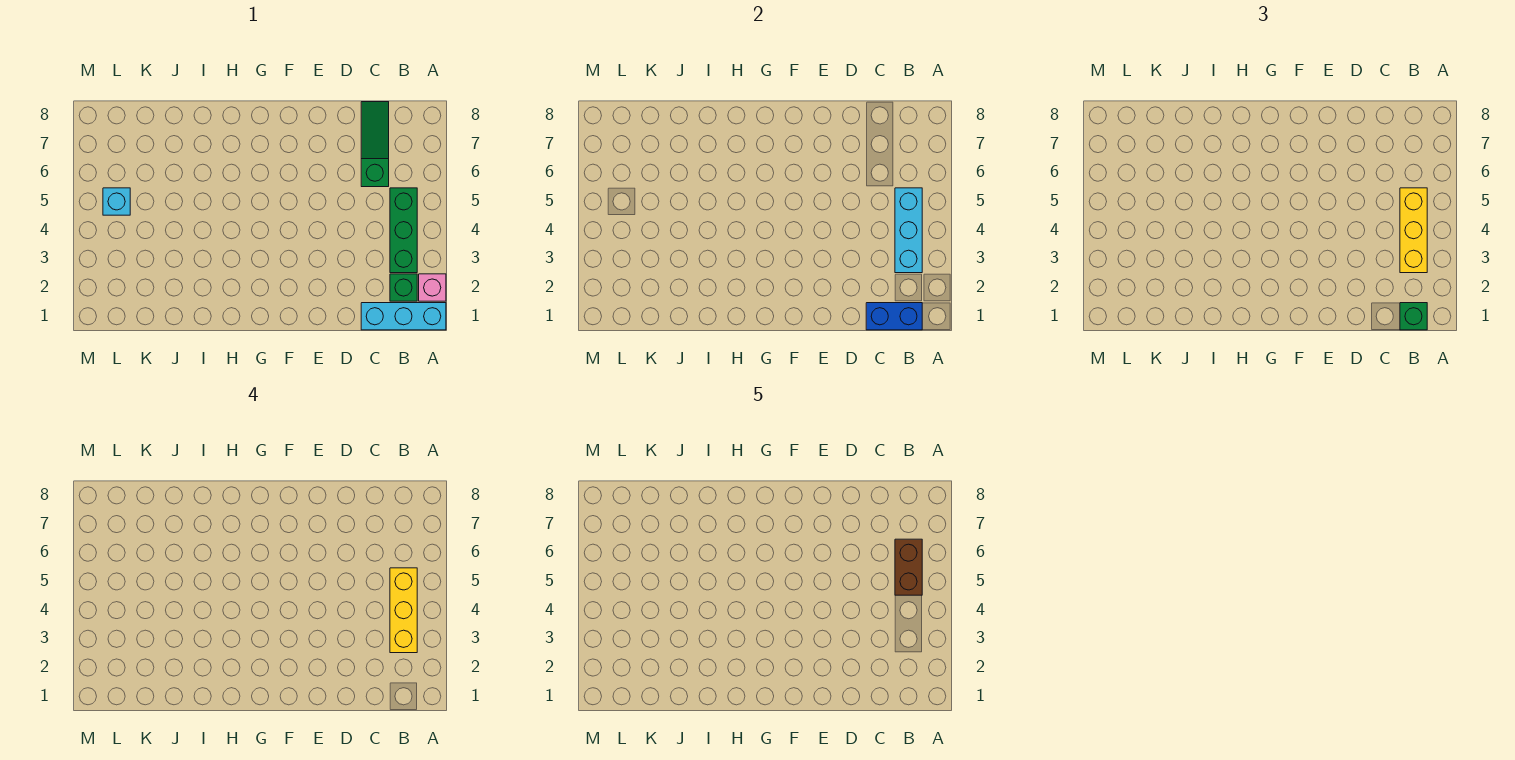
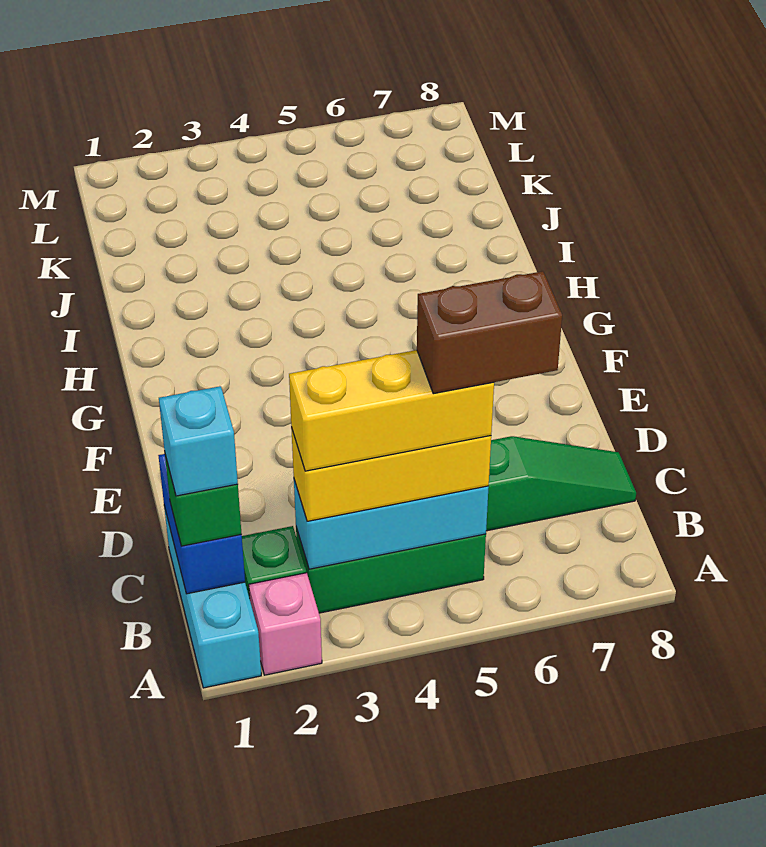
cyan brick L5 level 1 -> cyan brick B1 level 4

